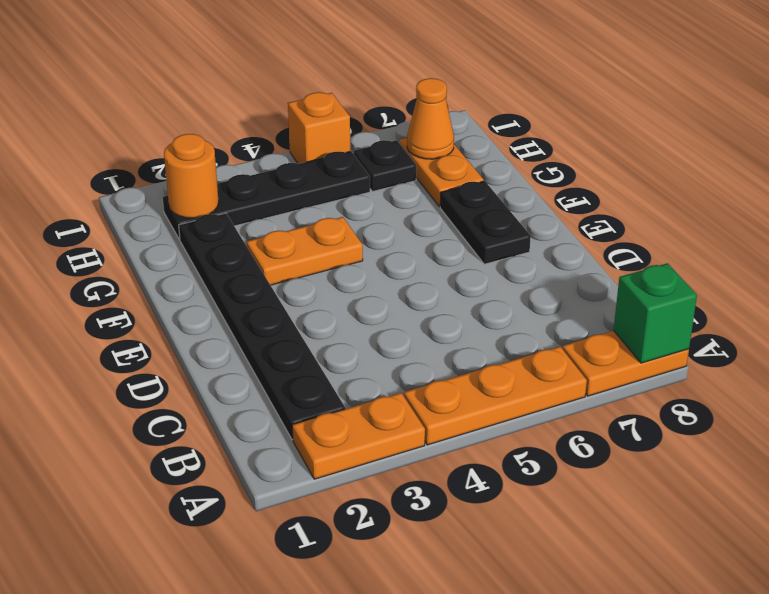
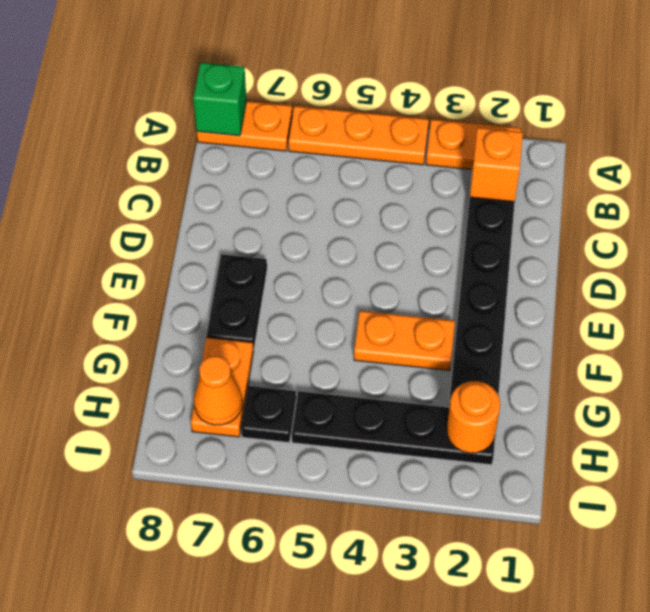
orange brick I5 level 1 -> orange brick B2 level 2

